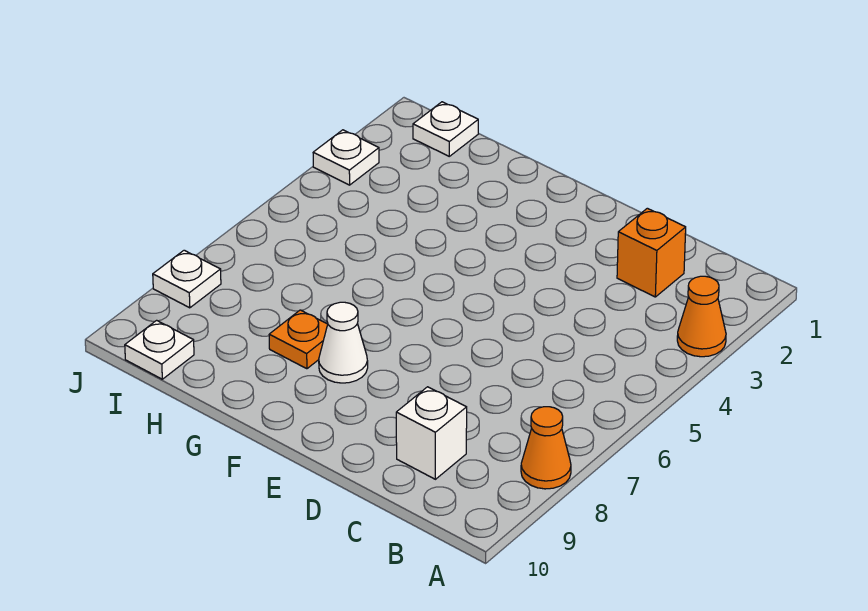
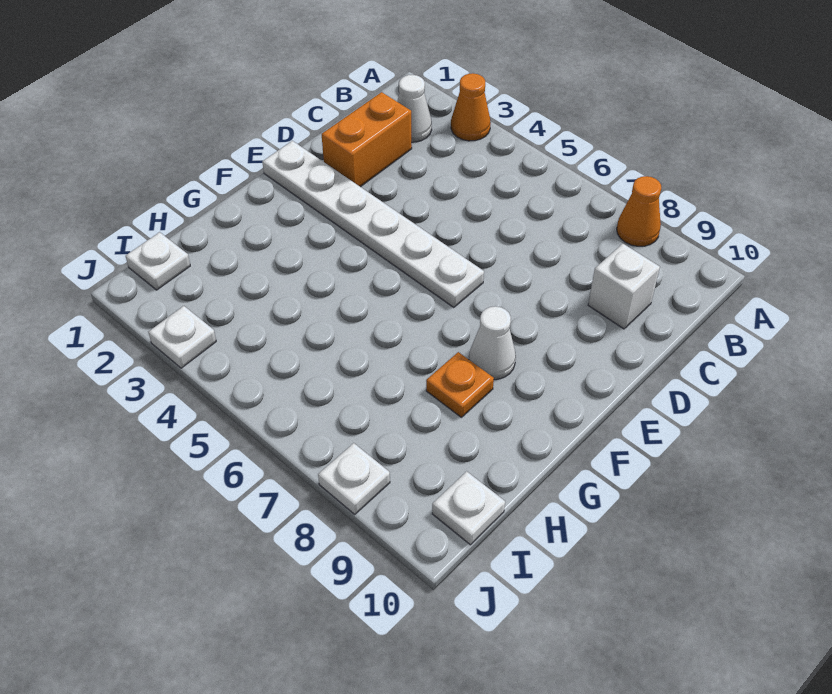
none -> white cone B2 level 1
orange brick C2 level 1 -> orange brick C2:D2 level 1
none -> white plate E1:E6 level 1

